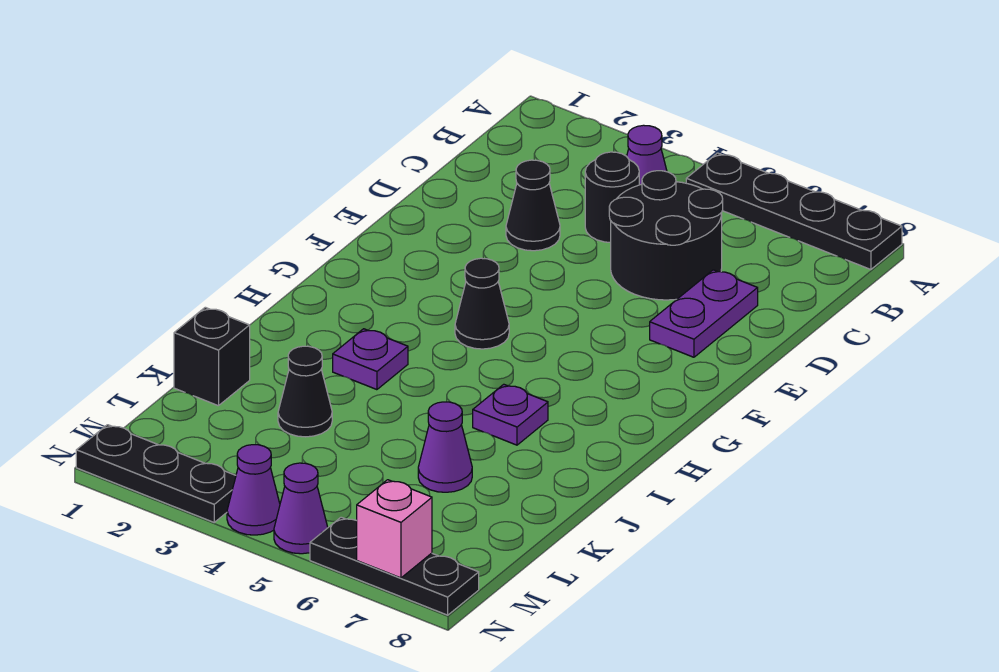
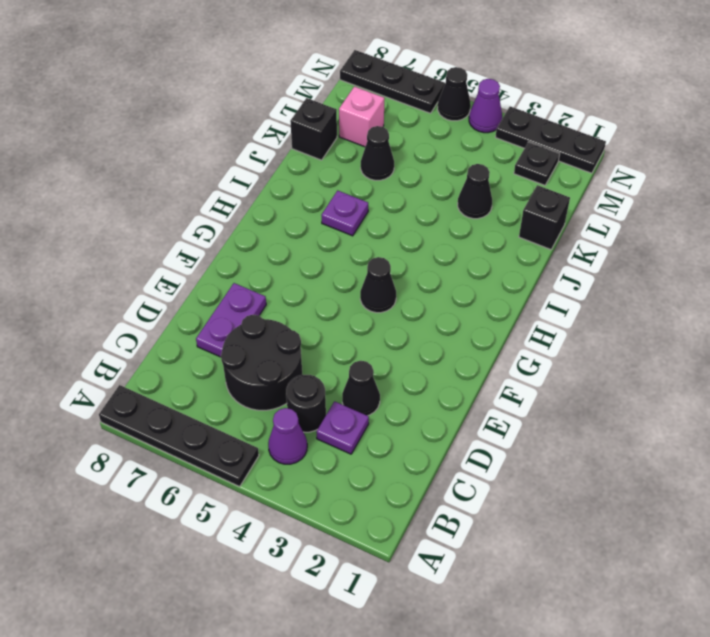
purple plate I3 level 1 -> purple plate C3 level 1
purple cone K6 level 1 -> black cone K6 level 1
none -> black brick K8 level 1
none -> black plate M2 level 1
purple cone N5 level 1 -> black cone N5 level 1
pink brick N7 level 2 -> pink brick L7 level 1

